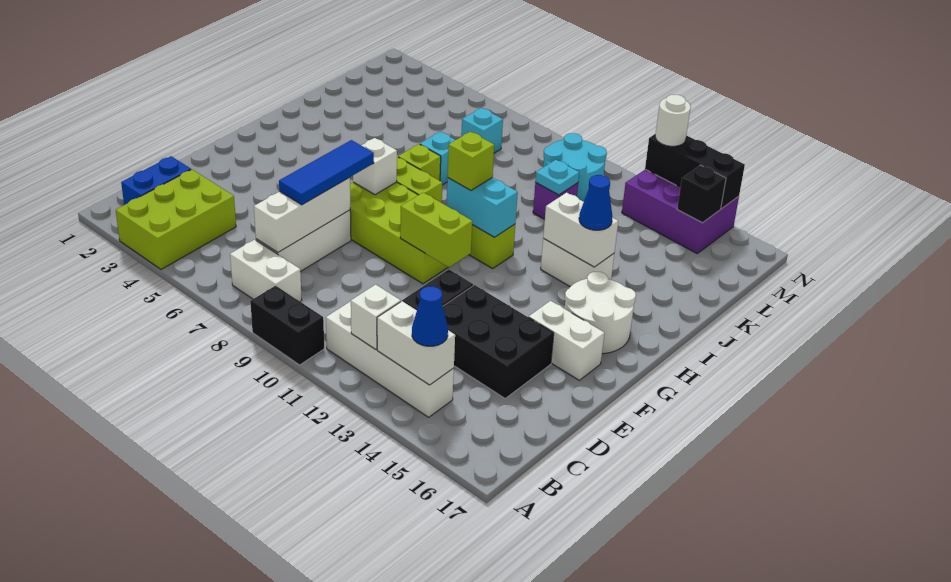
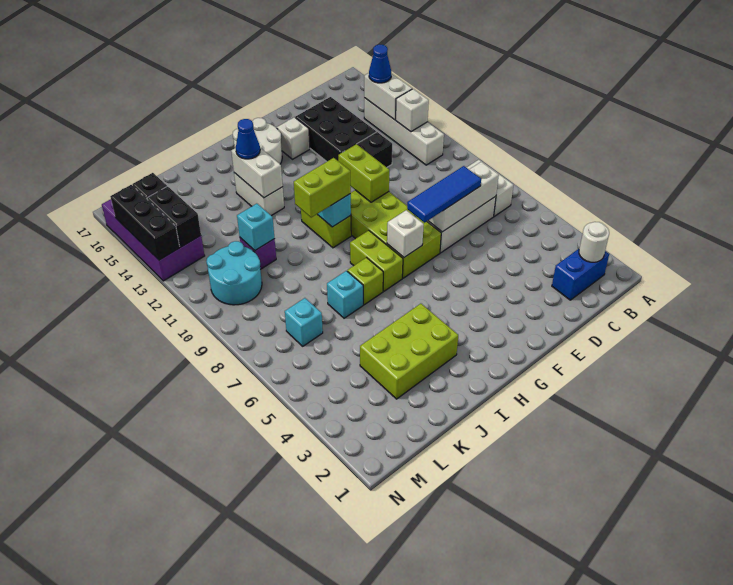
lime brick A3:C4 level 1 -> lime brick I3:K4 level 1
black brick A9:A10 level 1 -> black brick M13:M14 level 2
white brick F15:F16 level 1 -> white brick F15 level 1
lime brick H10 level 3 -> lime brick H10:I10 level 3
cyan plate K11 level 2 -> cyan brick K11 level 2
purple brick M13:N15 level 1 -> purple brick M13:N16 level 1
white round brick N13 level 3 -> white round brick B2 level 2

